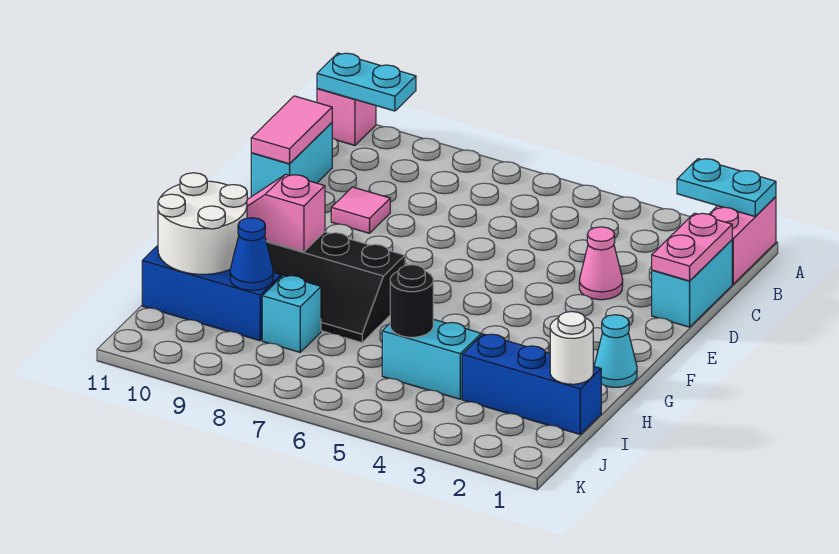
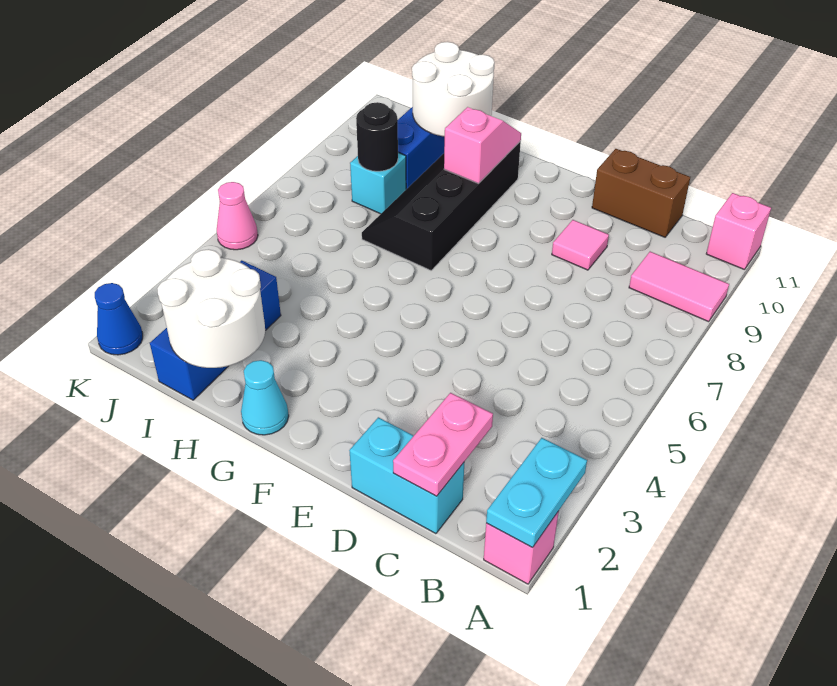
pink brick A1:B1 level 1 -> pink brick A1 level 1
cyan plate A10:A11 level 2 -> none
pink plate C1:D1 level 2 -> pink plate C1:C2 level 2
cyan brick C11:D11 level 1 -> brown brick C11:D11 level 1
pink tile C11:D11 level 2 -> pink tile A9:B9 level 1
pink cone D3 level 1 -> pink cone K5 level 1
white round brick I1 level 2 -> white round brick H1:I2 level 2
cyan brick I4:I5 level 1 -> none
black round brick I5 level 2 -> black round brick I8 level 2
blue cone I9 level 2 -> blue cone K1 level 1

